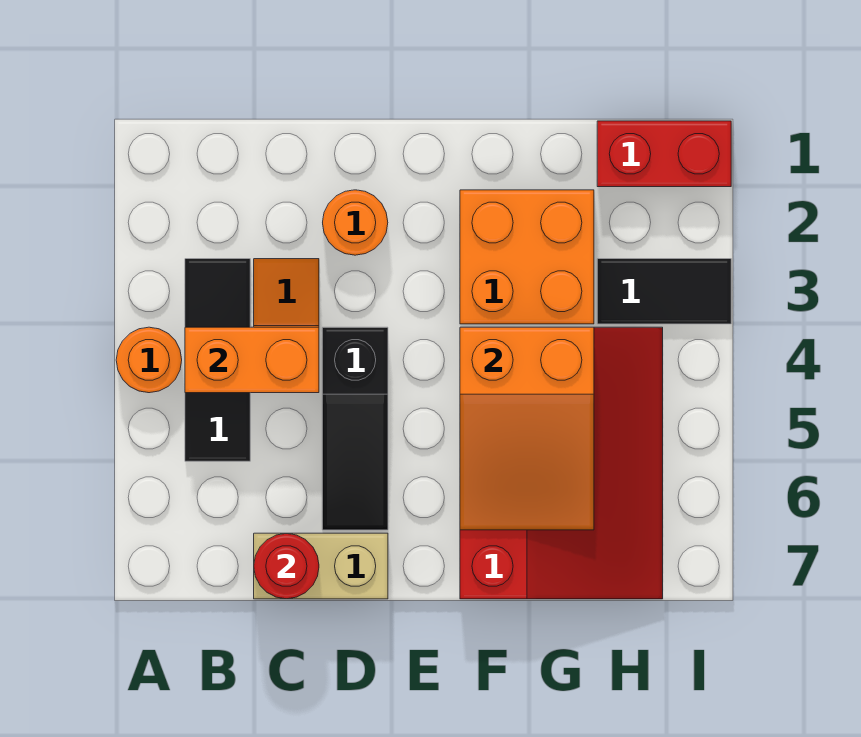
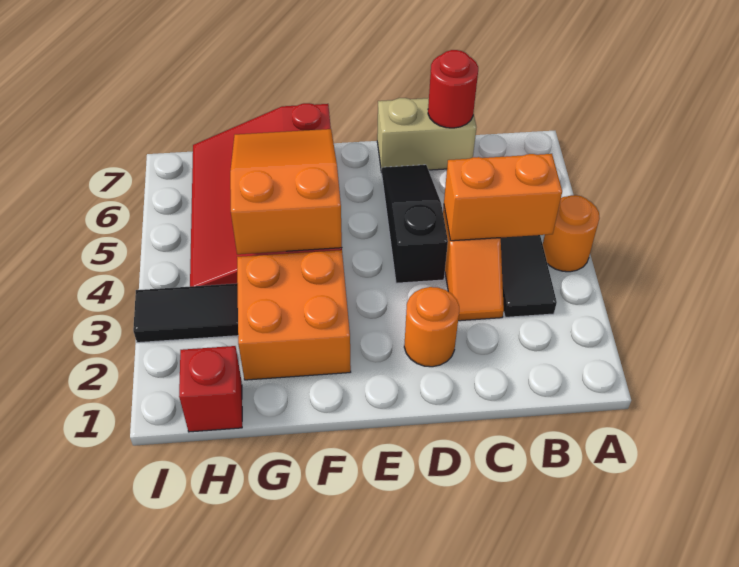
red brick H1:I1 level 1 -> red brick H1 level 1

